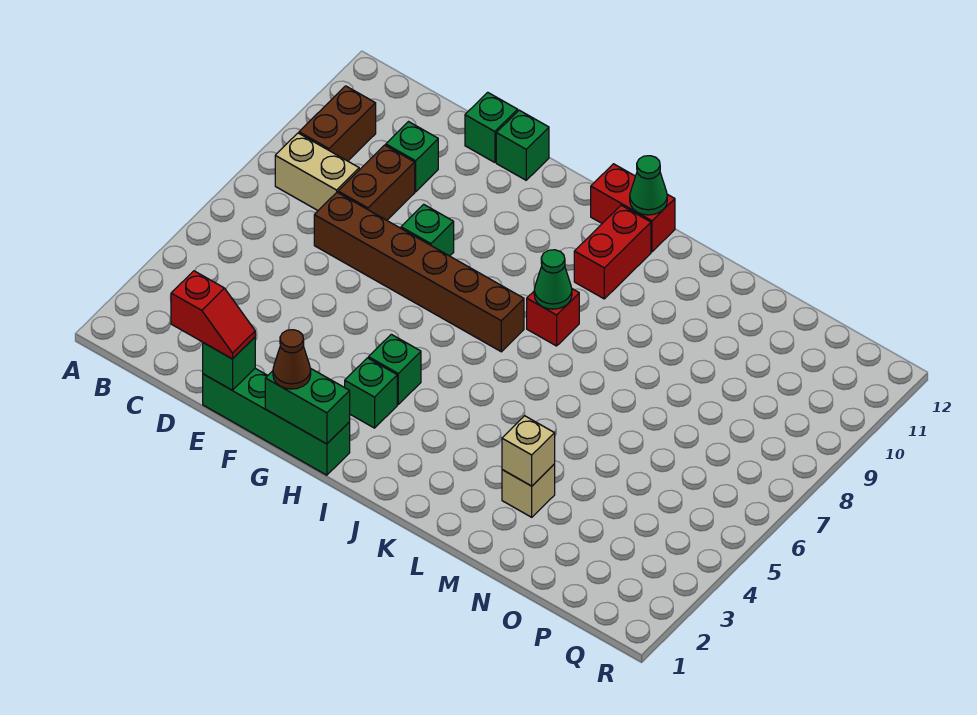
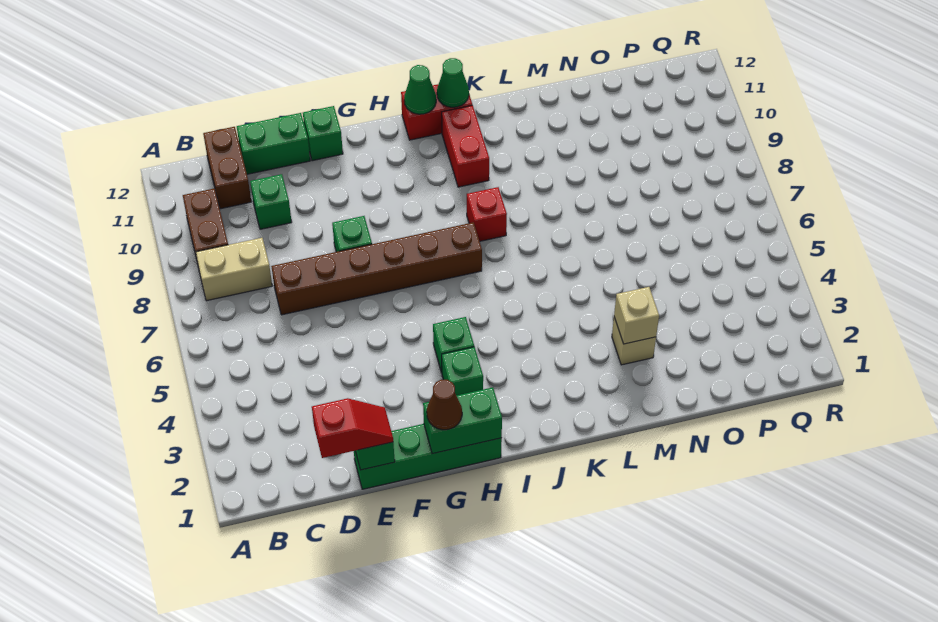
brown brick D8:D9 level 1 -> brown brick C11:C12 level 1
green brick E12 level 1 -> green brick D12:E12 level 1
green cone J8 level 2 -> green cone I12 level 2

